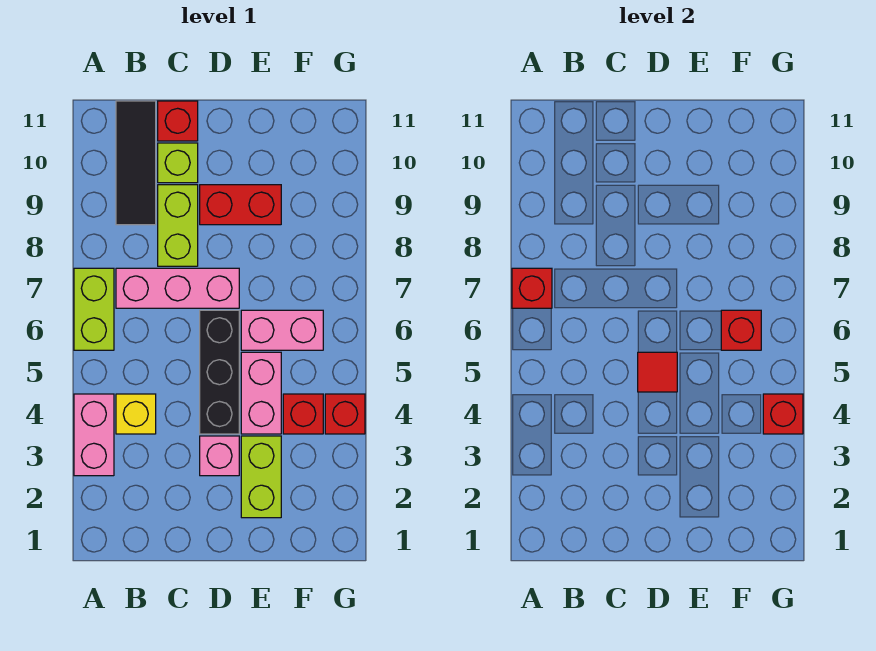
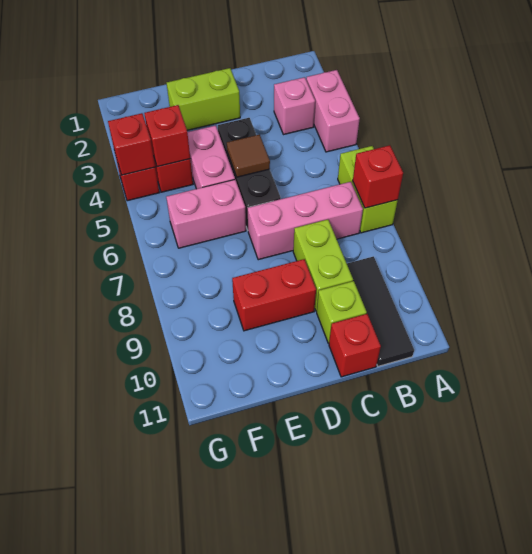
yellow brick B4 level 1 -> none
pink brick D3 level 1 -> pink brick B3 level 1
red tile D5 level 2 -> brown tile D5 level 2
lime brick E2:E3 level 1 -> lime brick D2:E2 level 1
red brick F6 level 2 -> red brick F4 level 2

